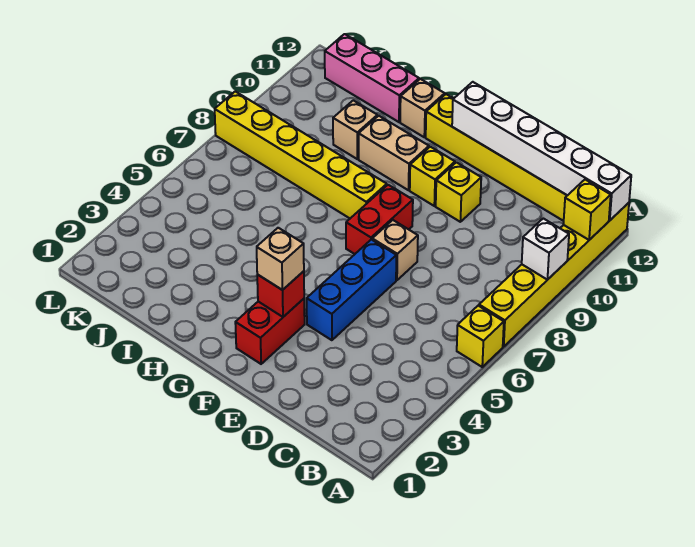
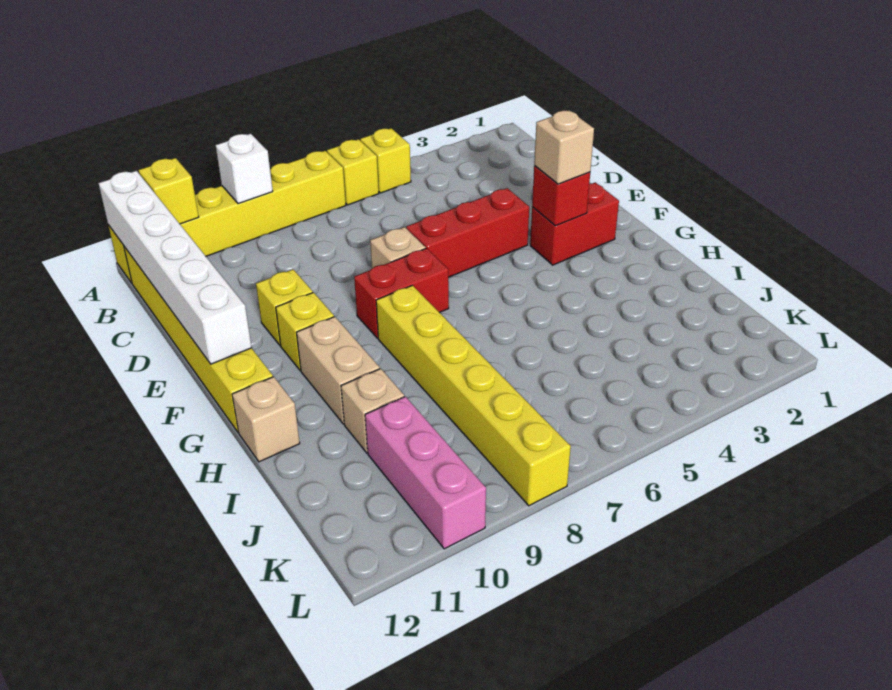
none -> yellow brick A5 level 1
blue brick E4:E6 level 1 -> red brick E4:E6 level 1
pink brick I12:K12 level 1 -> pink brick J10:L10 level 1

